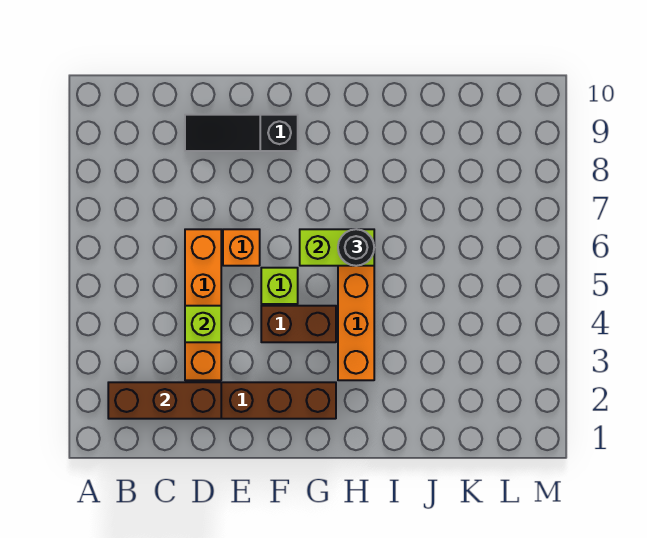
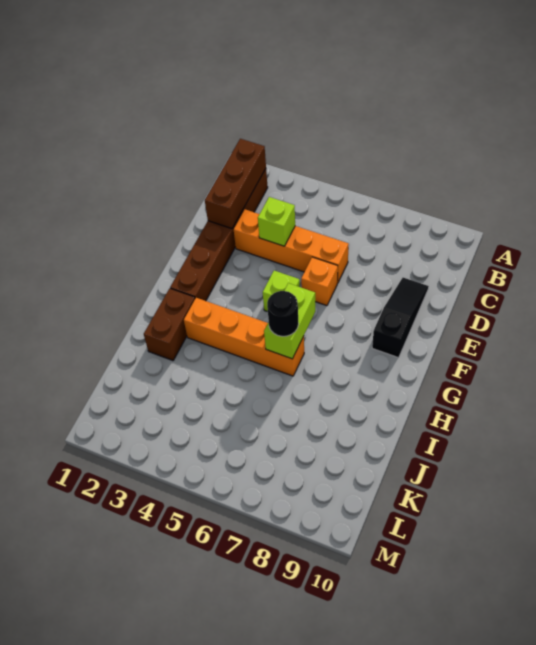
brown brick F4:G4 level 1 -> brown brick H2:I2 level 1

